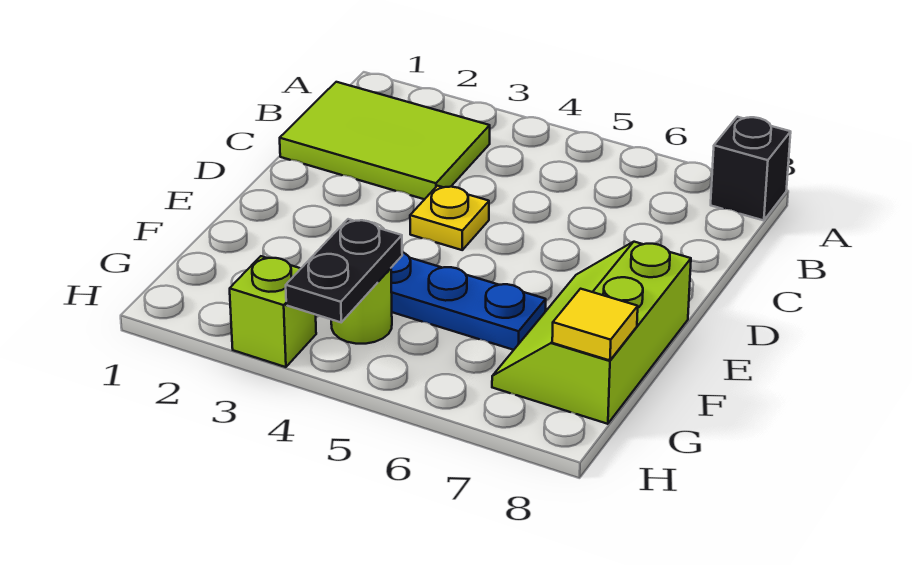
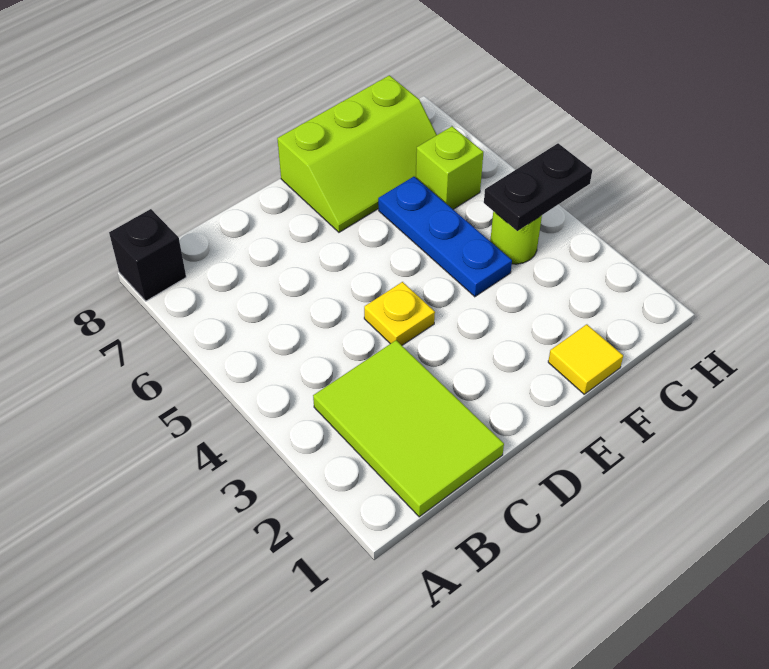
yellow tile G8 level 2 -> yellow tile F1 level 1
lime brick H3 level 1 -> lime brick G6 level 1

